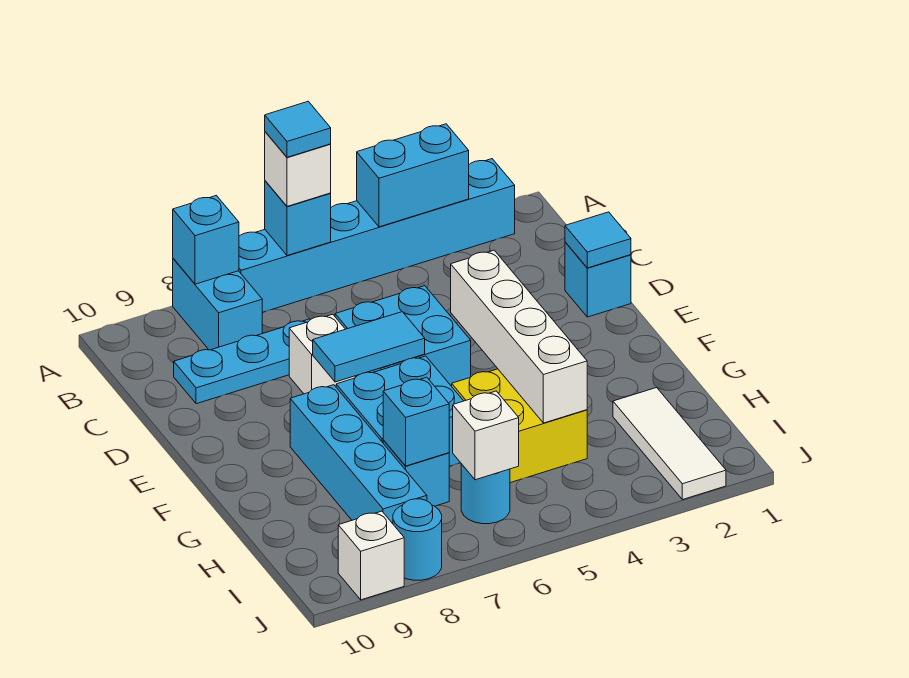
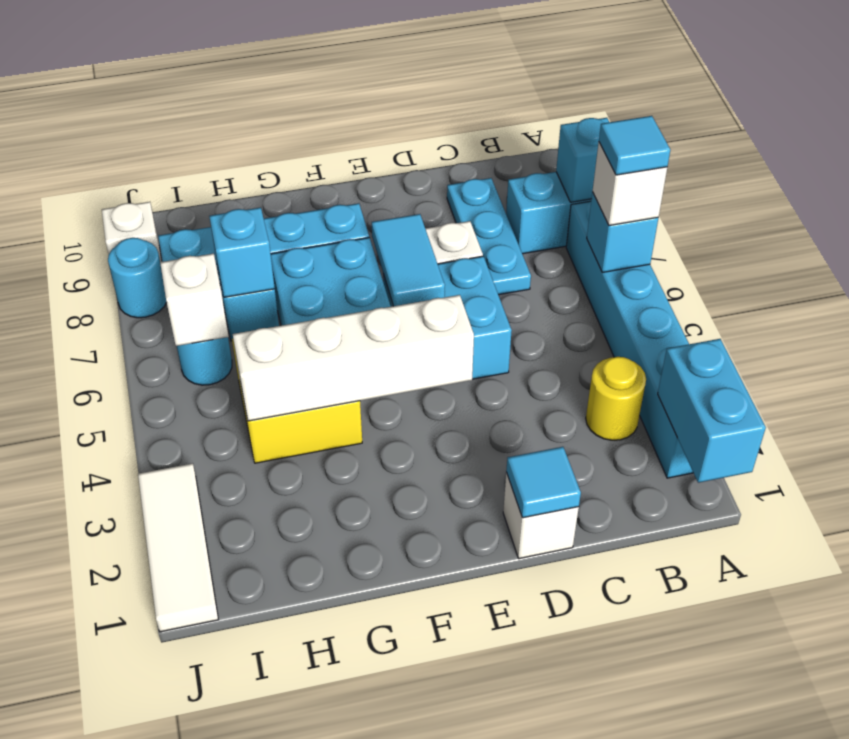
cyan brick A3:A4 level 2 -> cyan brick A1:A2 level 2
none -> yellow round brick B3 level 1
cyan brick D1 level 1 -> white brick D1 level 1
white tile H2:J2 level 1 -> white tile J1:J3 level 1

